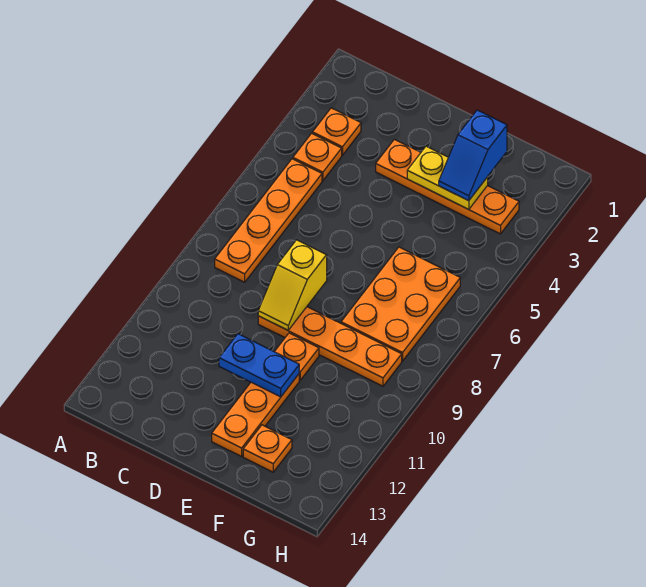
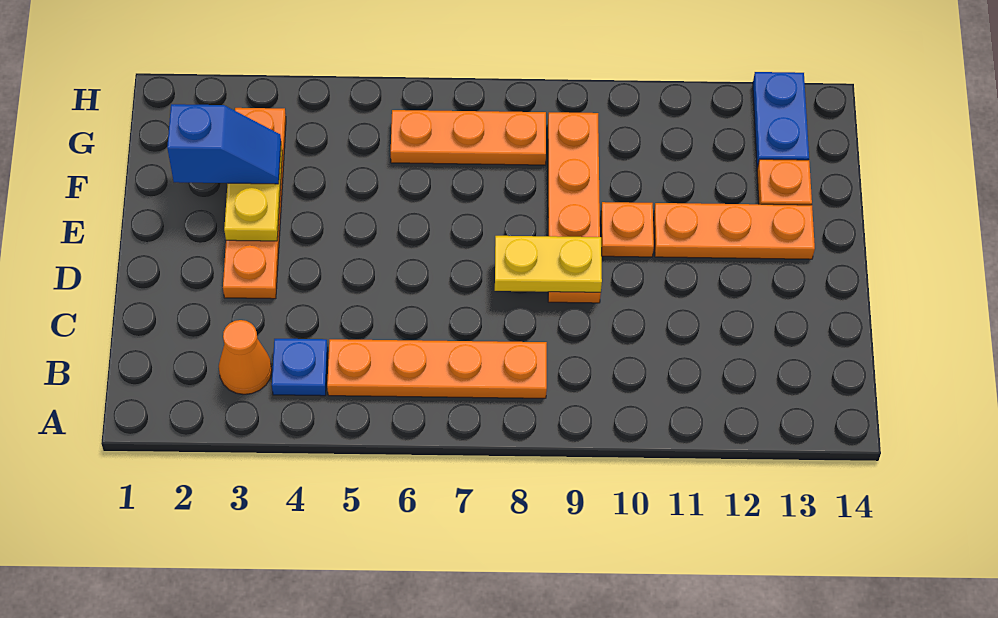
orange plate B3 level 1 -> orange cone B3 level 1
orange plate B4 level 1 -> blue plate B4 level 1
yellow slope D8:D9 level 2 top 8 -> yellow plate D8:D9 level 2
blue plate D11:E11 level 2 -> blue plate G13:H13 level 1
orange plate F6:G8 level 1 -> orange plate G6:G8 level 1

